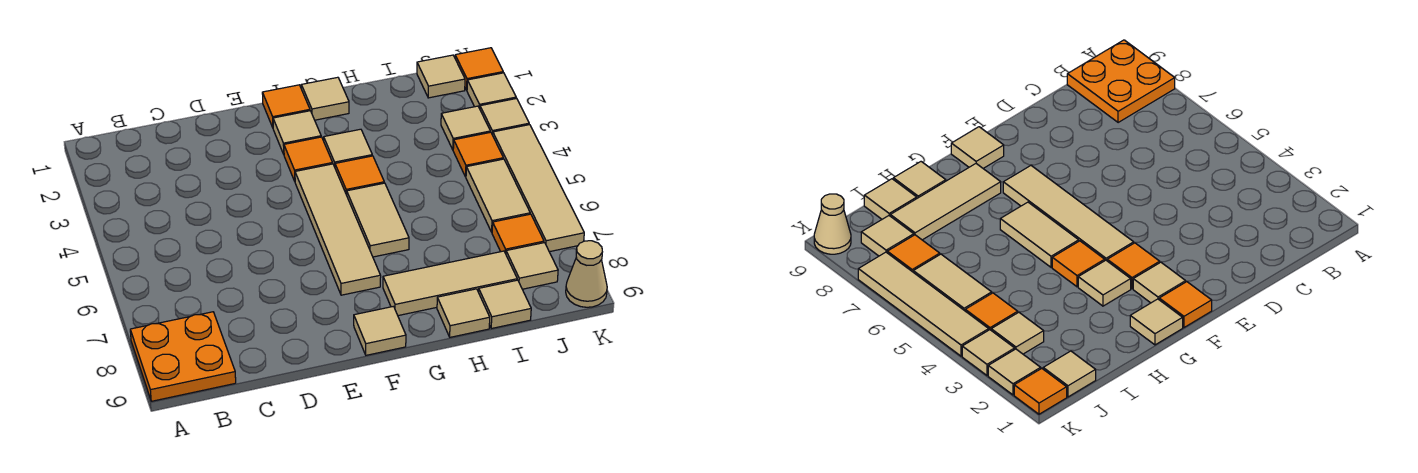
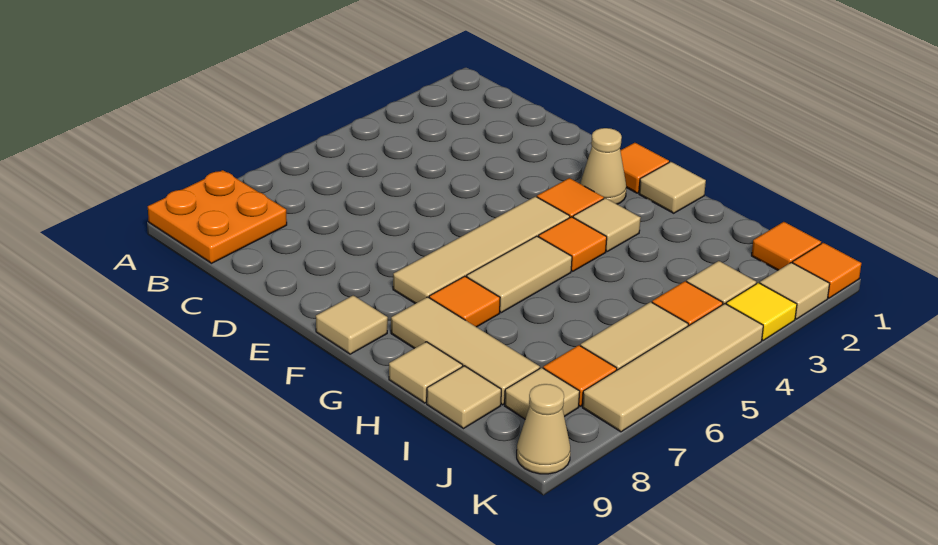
tan tile F2 level 1 -> tan cone F2 level 1
none -> orange tile G7 level 1
tan tile J1 level 1 -> orange tile J1 level 1
tan tile K3 level 1 -> yellow tile K3 level 1

